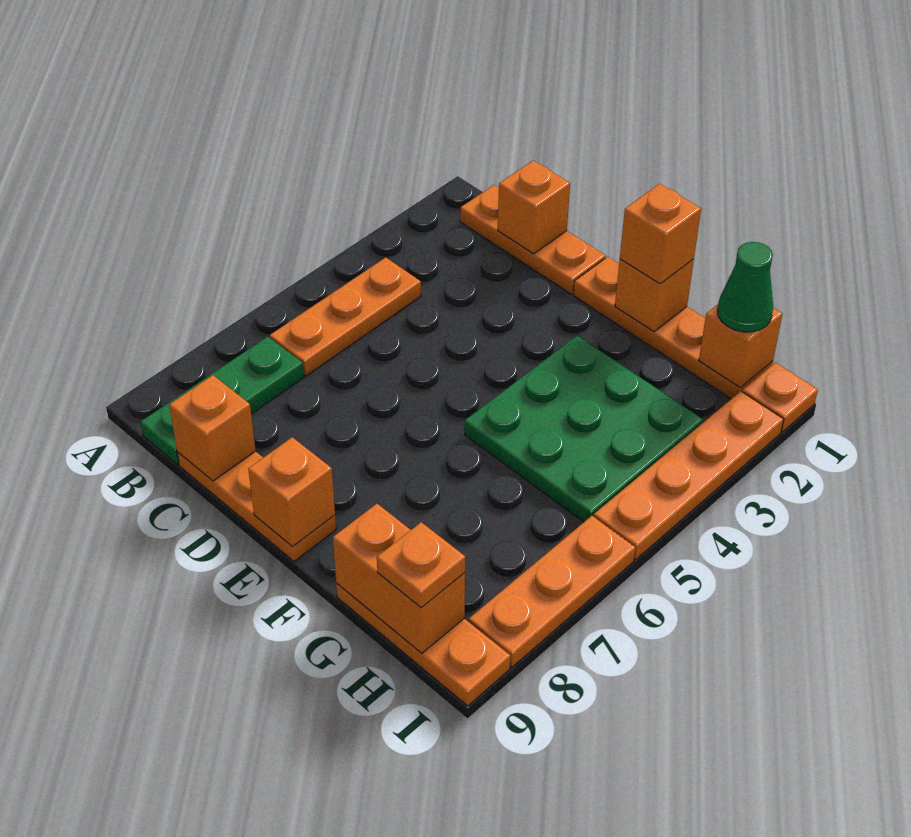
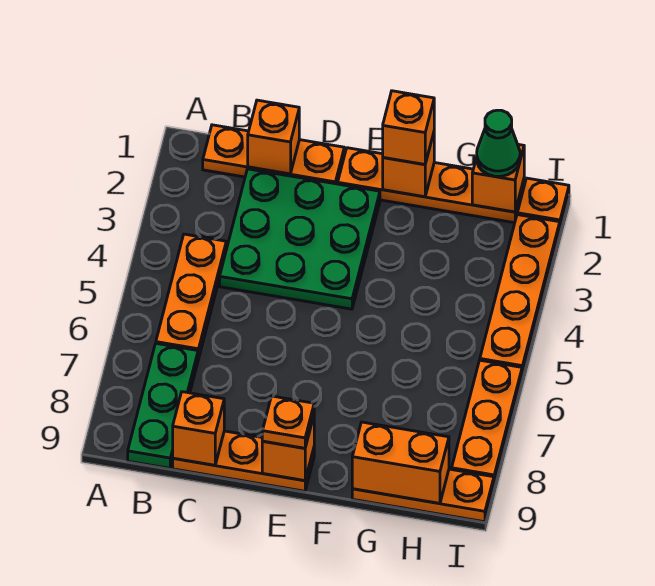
green plate F3:H5 level 1 -> green plate C2:E4 level 1
orange plate H9 level 3 -> orange plate E9 level 3

